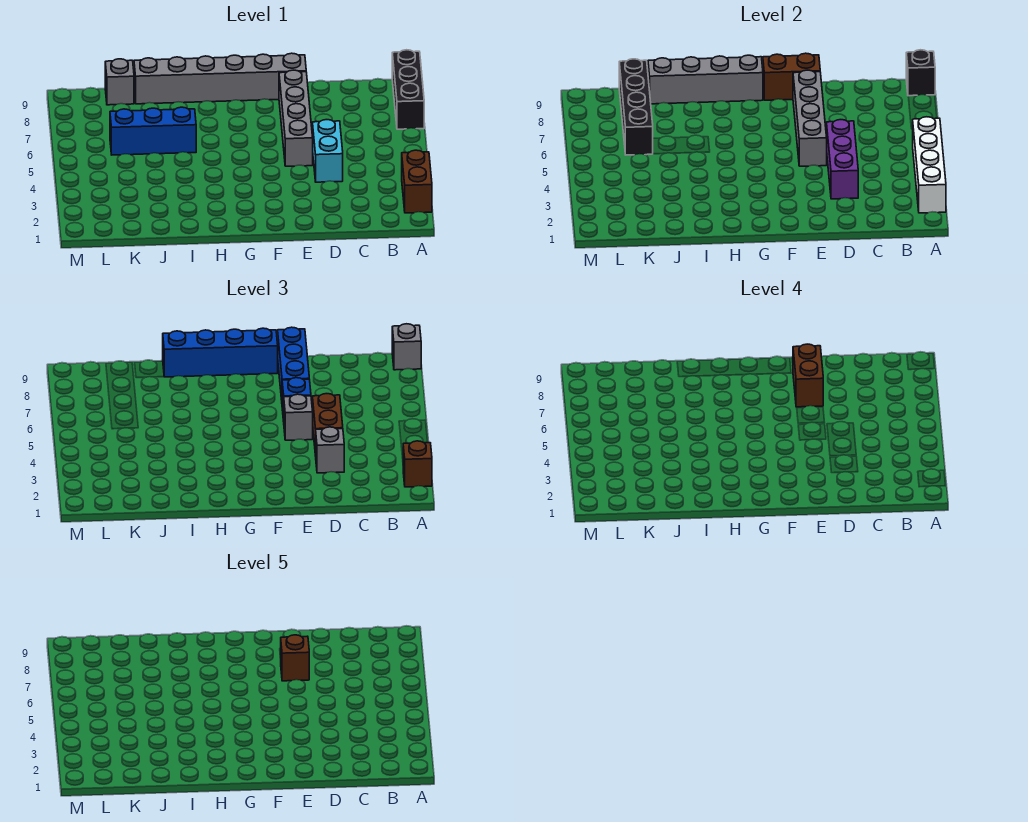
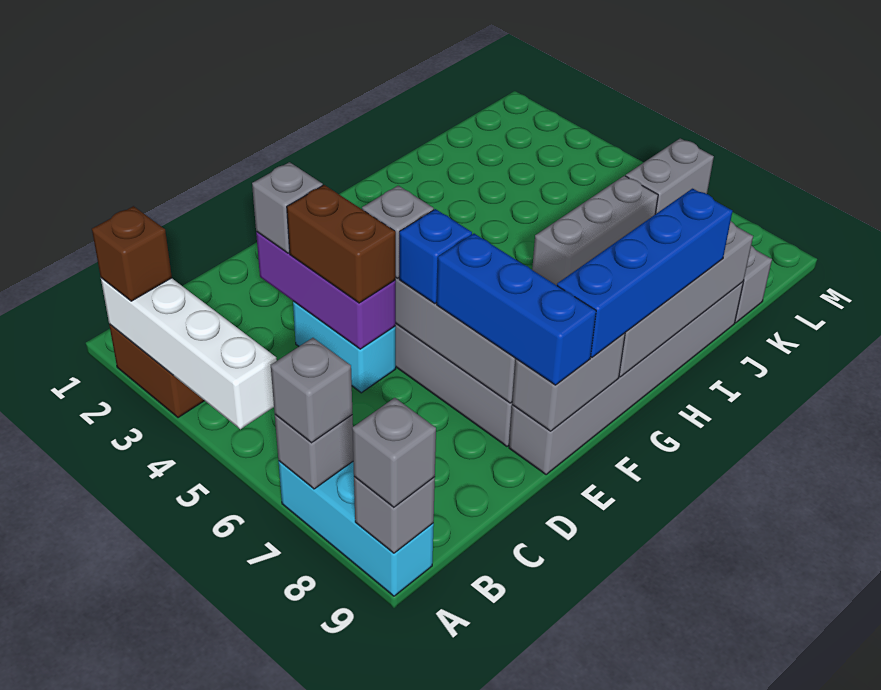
black brick A7:A9 level 1 -> cyan brick A7:A9 level 1
none -> grey brick A7 level 2
none -> grey brick A7 level 3
black brick A9 level 2 -> grey brick A9 level 2
brown brick E7:E8 level 4 -> none
brown brick E7 level 5 -> none
brown brick E9:F9 level 2 -> grey brick E9:F9 level 2
blue brick I6:K6 level 1 -> grey brick I6:K6 level 1
black brick K6:K9 level 2 -> none
none -> grey brick L6:M6 level 1

